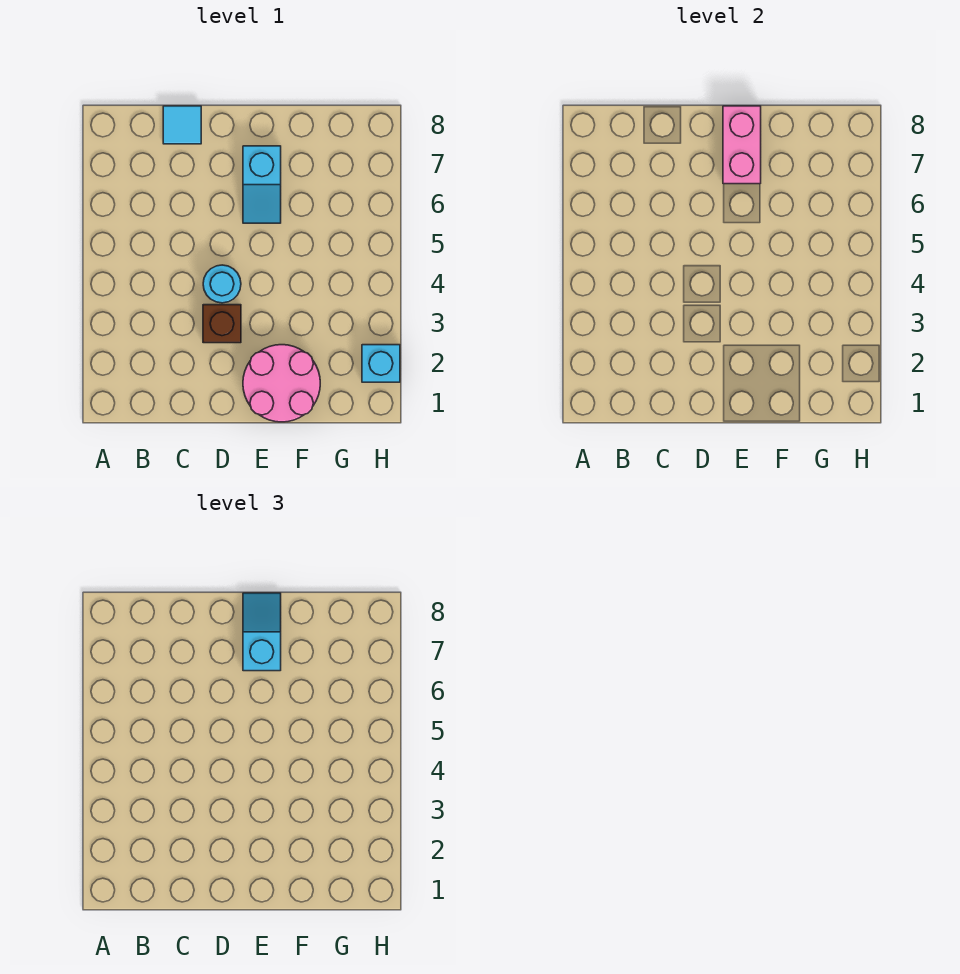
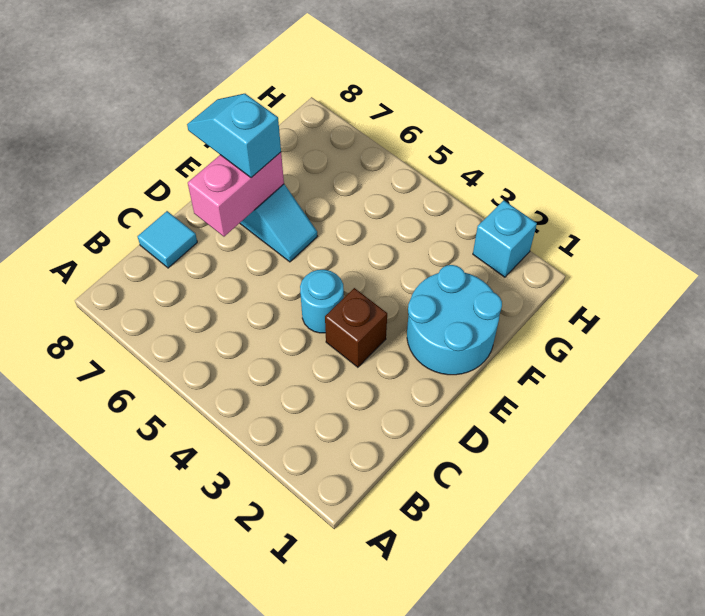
pink round brick E1:F2 level 1 -> cyan round brick E1:F2 level 1
pink brick E7:E8 level 2 -> pink brick D7:E7 level 2

